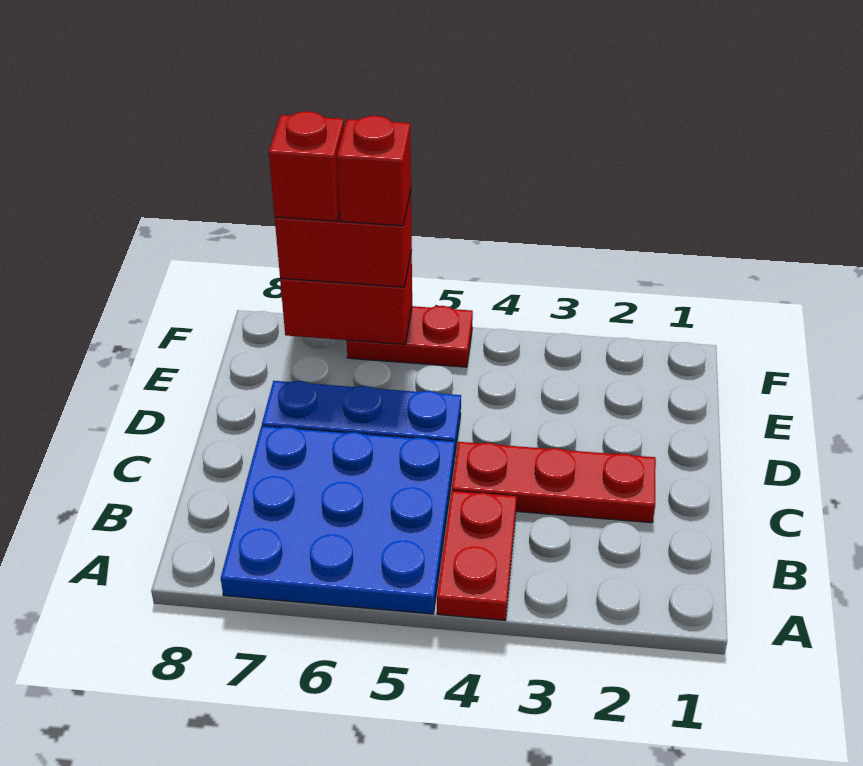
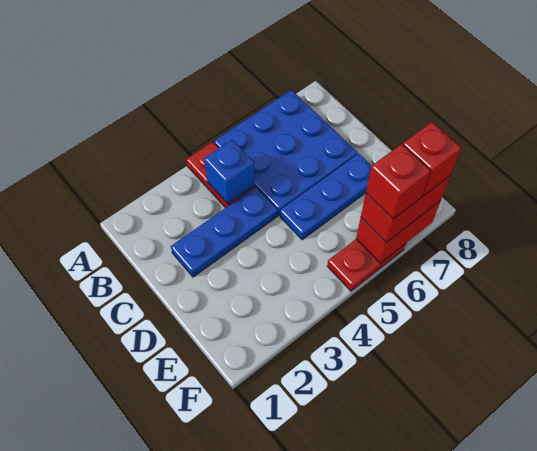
none -> blue brick B4 level 2
red plate C2:C4 level 1 -> blue plate C2:C4 level 1

